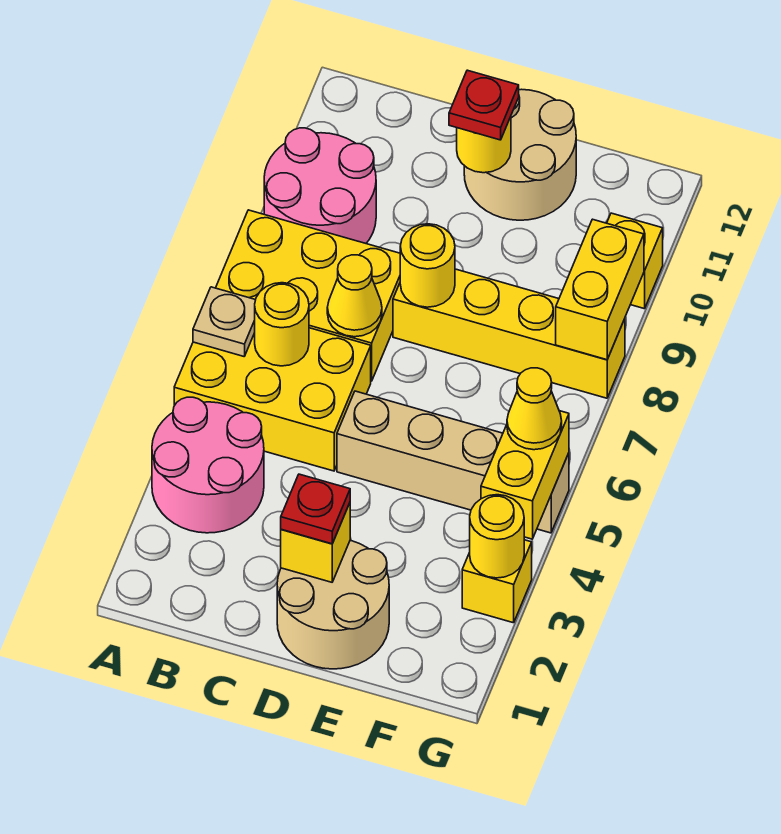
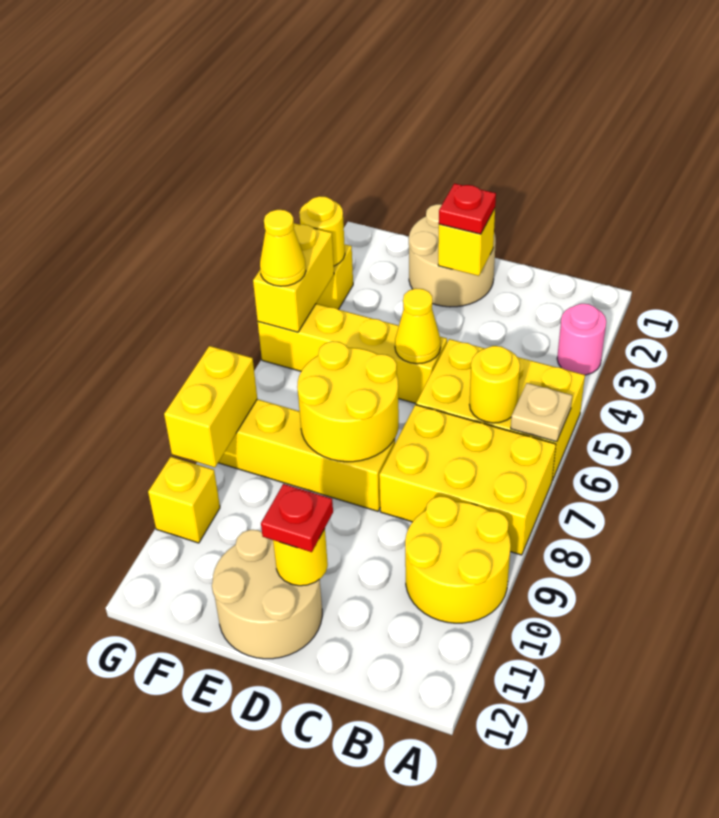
pink round brick A3:B4 level 1 -> pink round brick A3 level 1
pink round brick A9:B10 level 1 -> yellow round brick A9:B10 level 1
yellow cone C7 level 2 -> yellow cone D5 level 2
tan brick D5:G5 level 1 -> yellow brick D5:G5 level 1
yellow round brick D8 level 2 -> yellow round brick D7:E8 level 2

